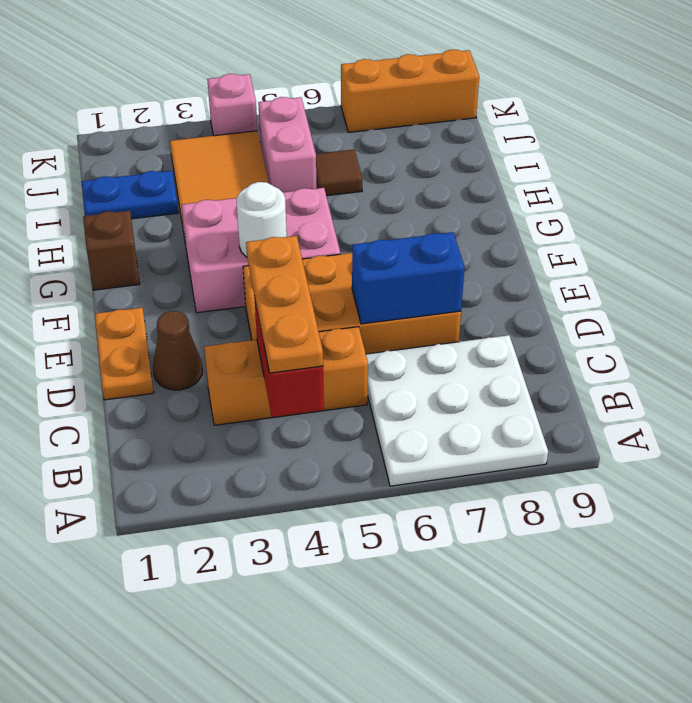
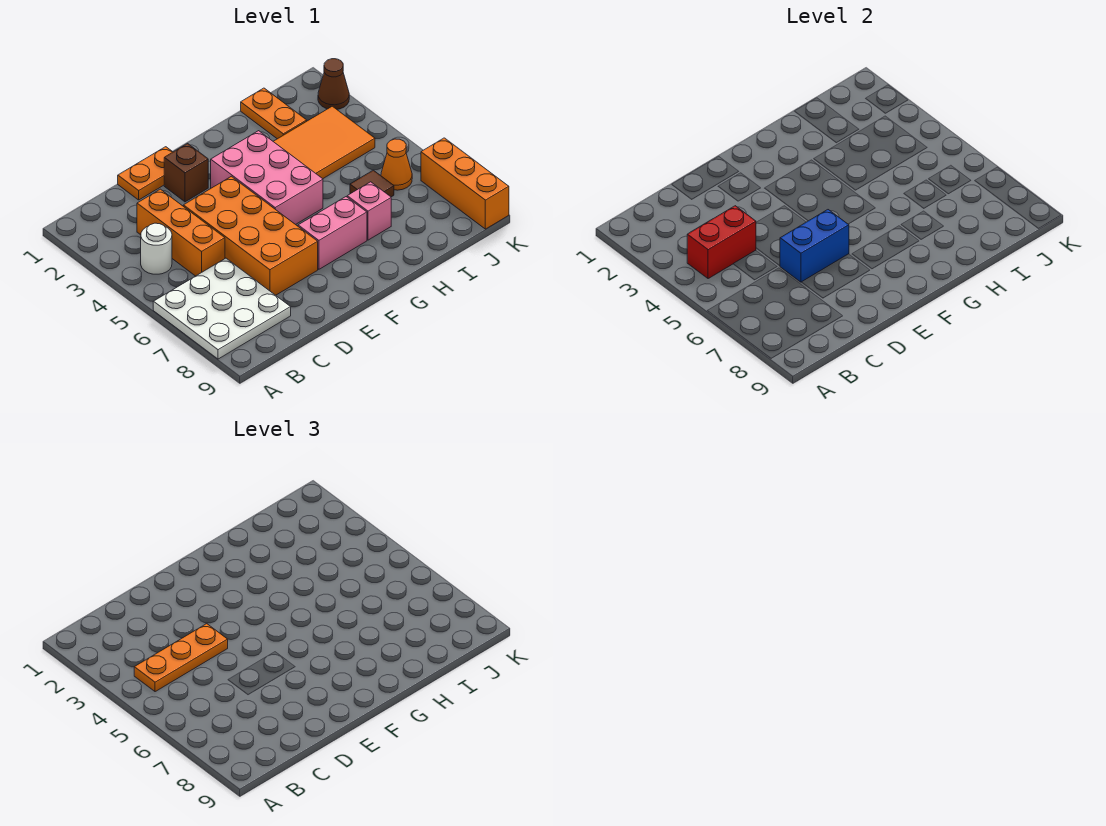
brown cone D2 level 1 -> brown cone K2 level 1
blue brick D6:D7 level 2 -> blue brick D6:E6 level 2
white round brick F4 level 2 -> white round brick B4 level 1
brown brick G1 level 1 -> brown brick E2 level 1
blue plate I1:I2 level 1 -> orange plate I1:I2 level 1
pink brick I5:J5 level 1 -> pink brick F7:G7 level 1
none -> orange cone J6 level 1
pink brick K4 level 1 -> pink brick H7 level 1

